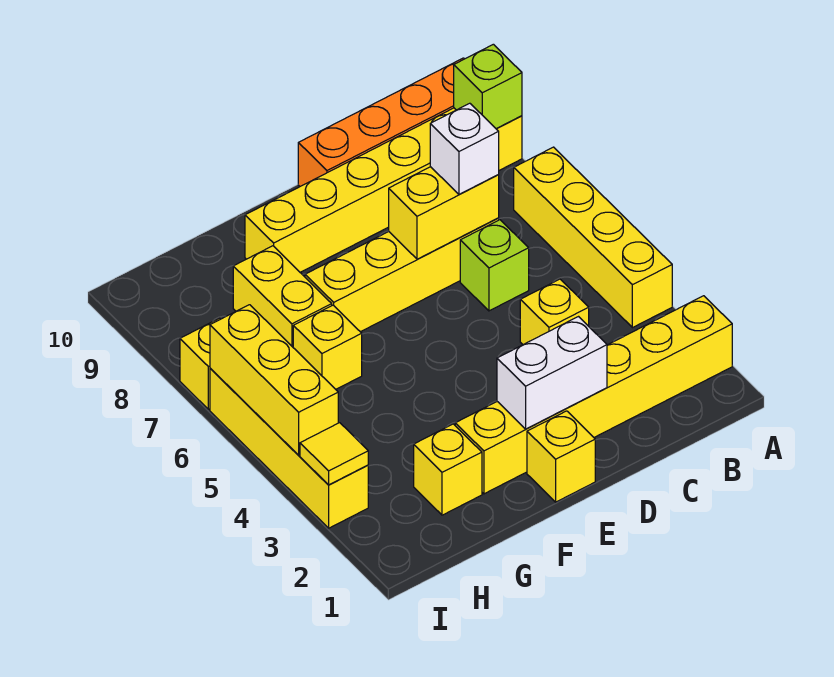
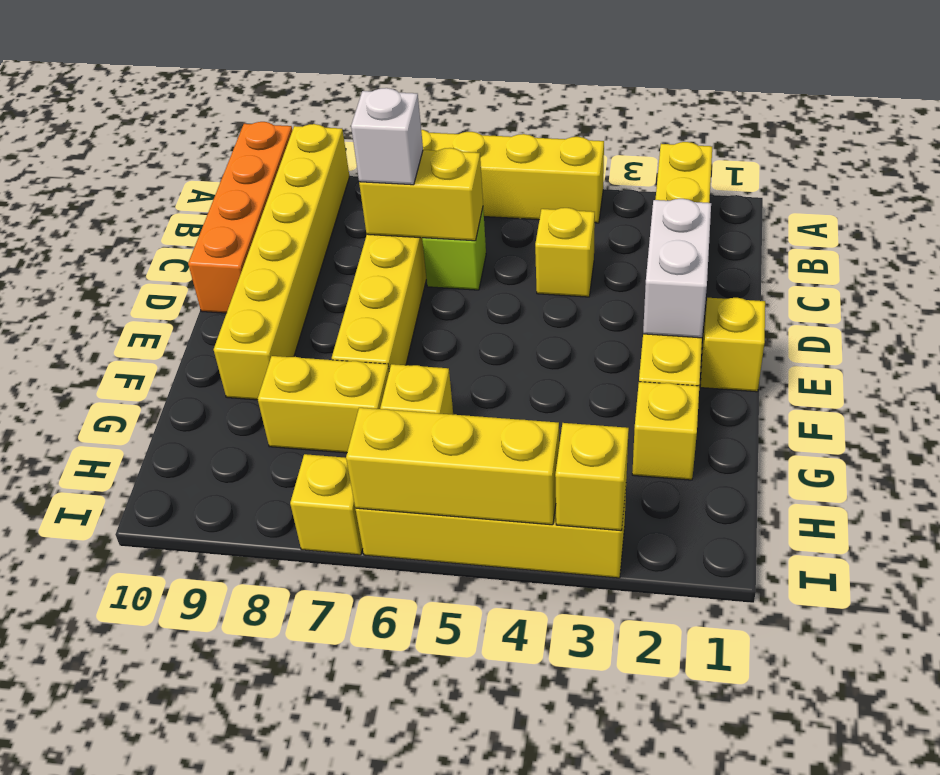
lime brick A9 level 2 -> none
yellow brick C7:D7 level 2 -> yellow brick C6:C7 level 2
yellow tile I3 level 2 -> yellow brick I3 level 2

